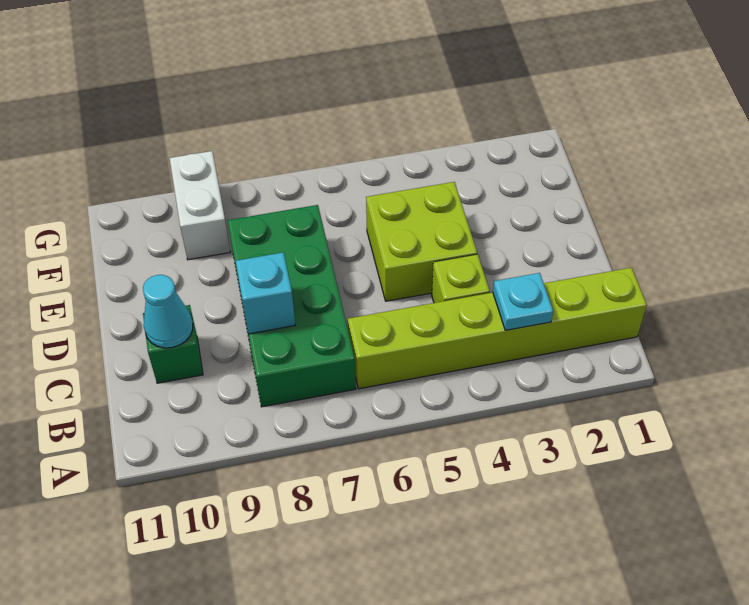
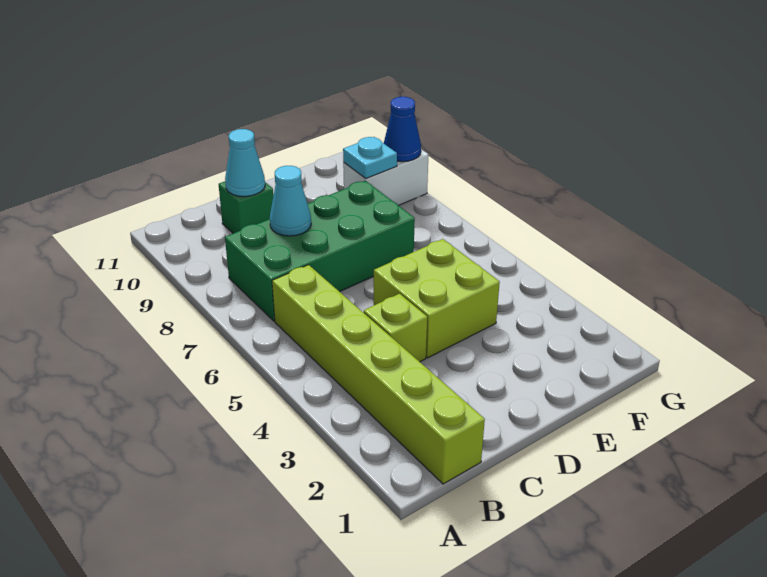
cyan plate B3 level 2 -> cyan plate F9 level 2
cyan brick C8 level 2 -> cyan cone C8 level 2
none -> blue cone G9 level 2

